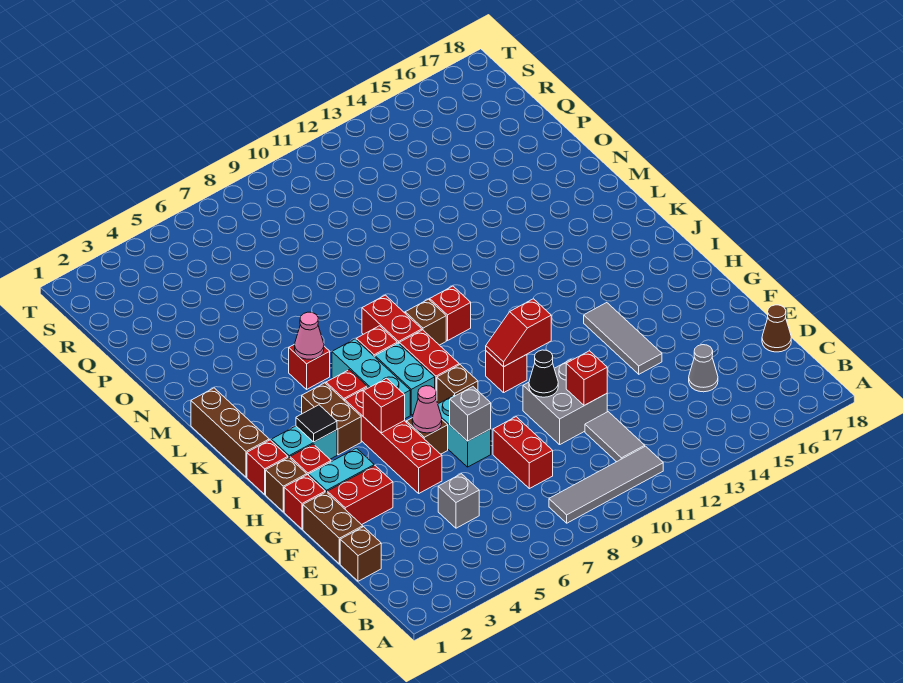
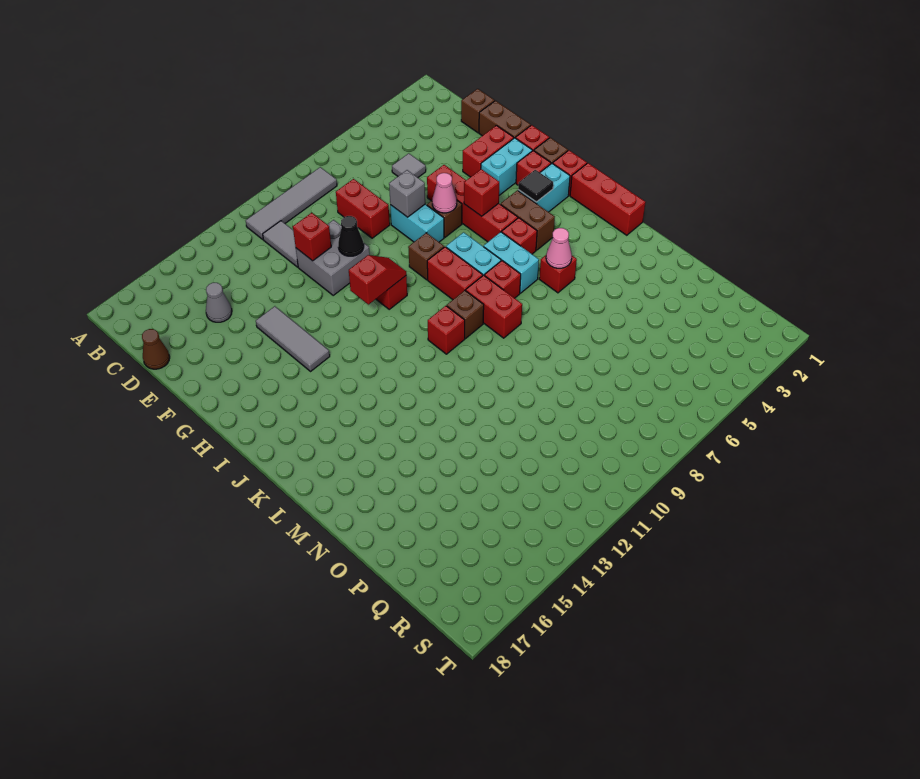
grey brick D5 level 1 -> grey tile D5 level 1
cyan brick I6:K6 level 1 -> cyan brick J6:K6 level 1
brown brick J1:L1 level 1 -> red brick J1:L1 level 1

